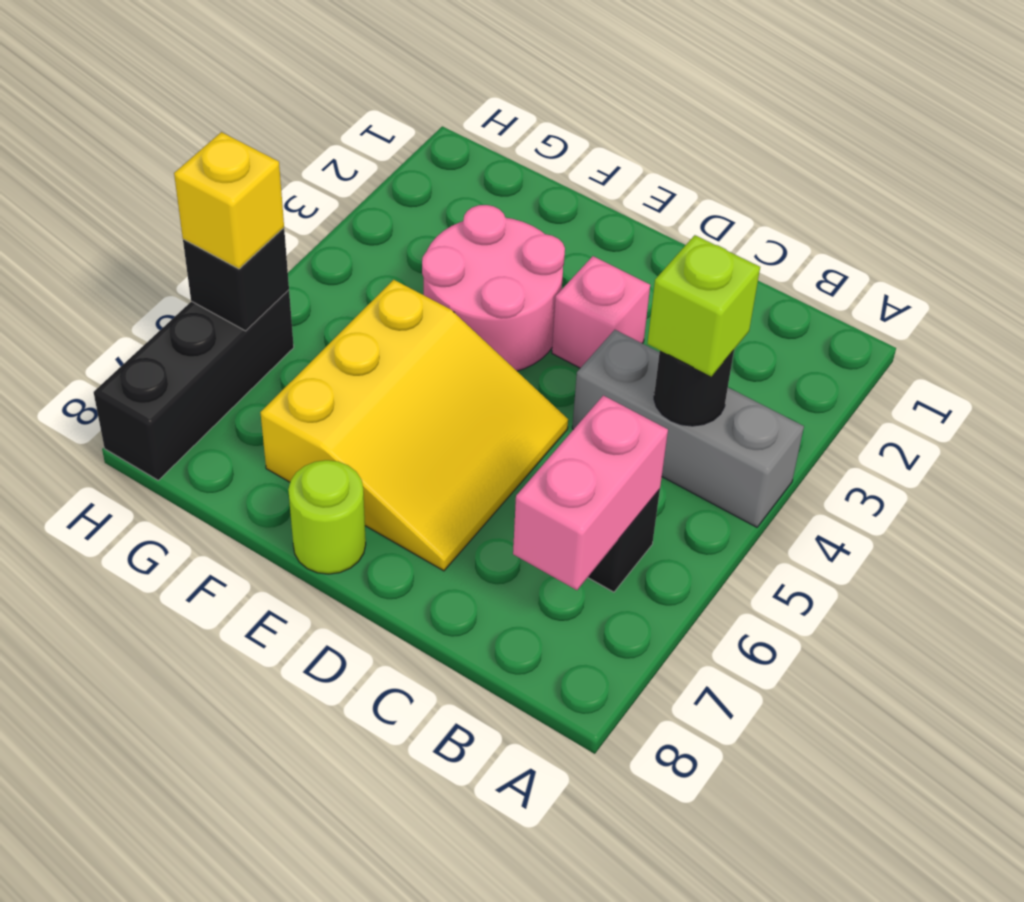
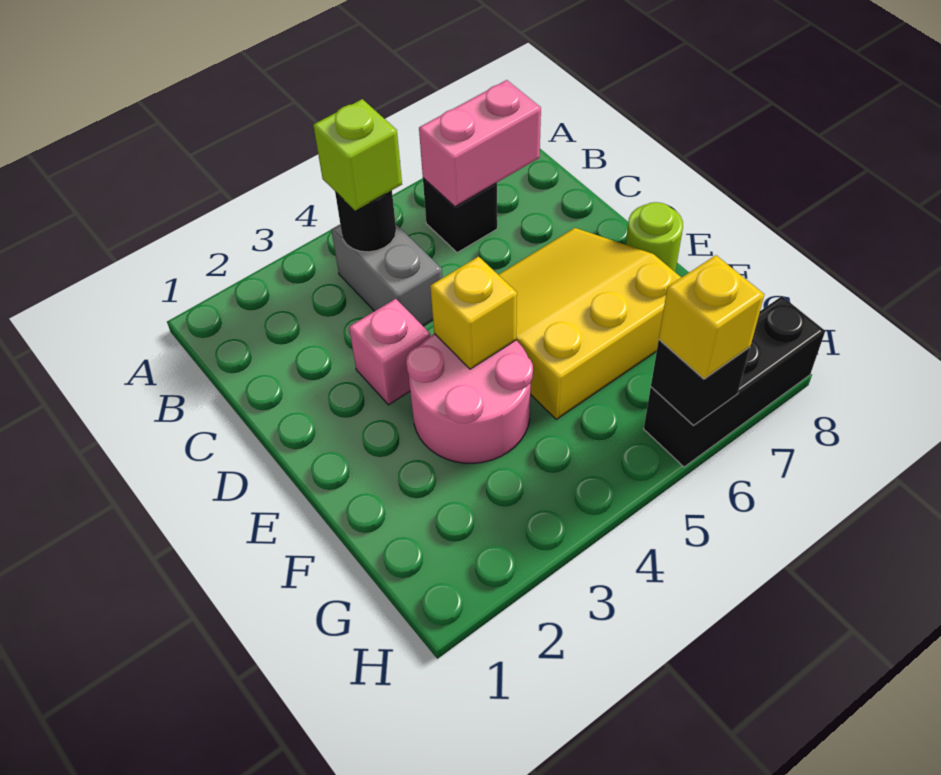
grey brick A4:C4 level 1 -> grey brick B4:C4 level 1
none -> yellow brick E4 level 2

